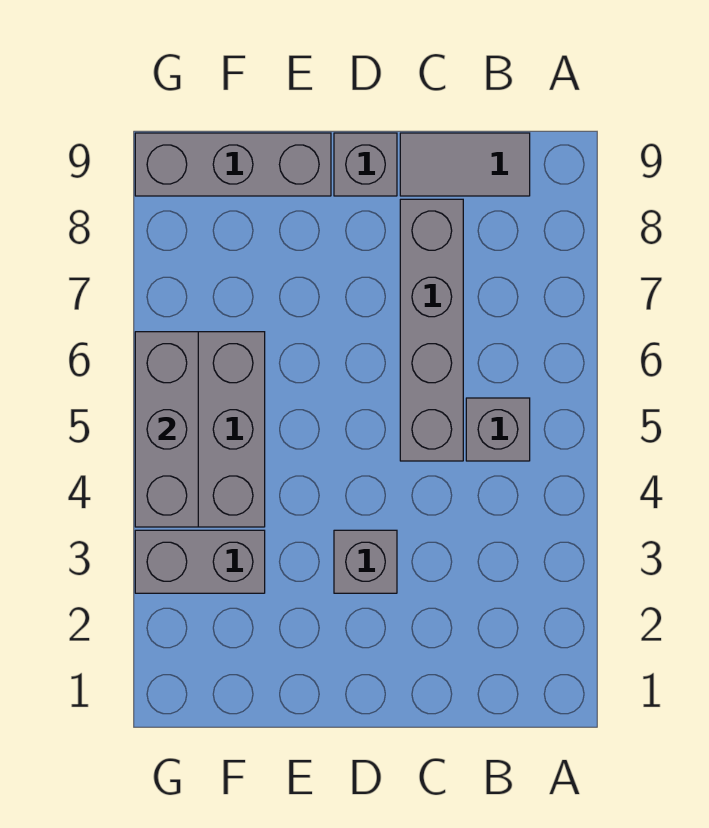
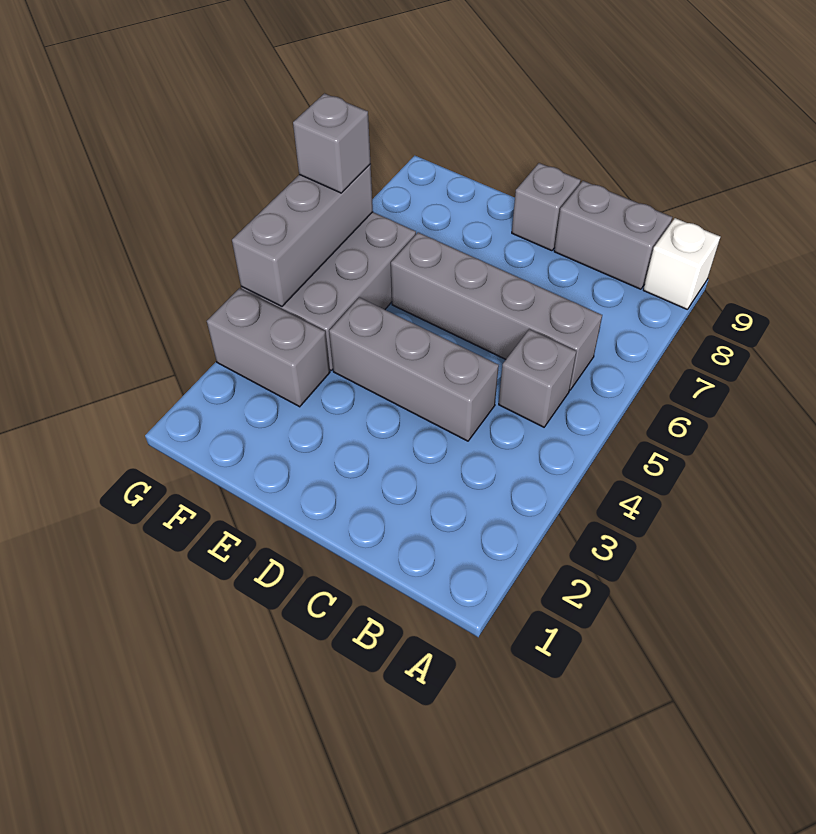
none -> white brick A9 level 1
grey tile B9:C9 level 1 -> grey brick B9:C9 level 1
grey brick C5:C8 level 1 -> grey brick B6:E6 level 1
grey brick D3 level 1 -> grey brick G6 level 3
grey brick E9:G9 level 1 -> grey brick C4:E4 level 1

